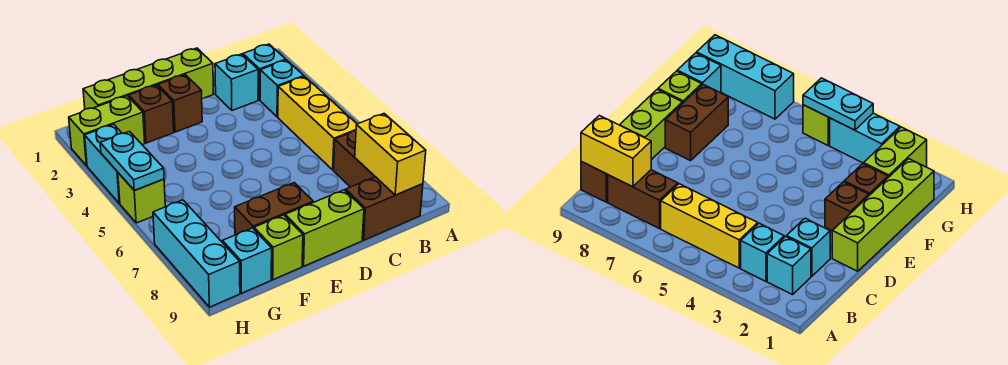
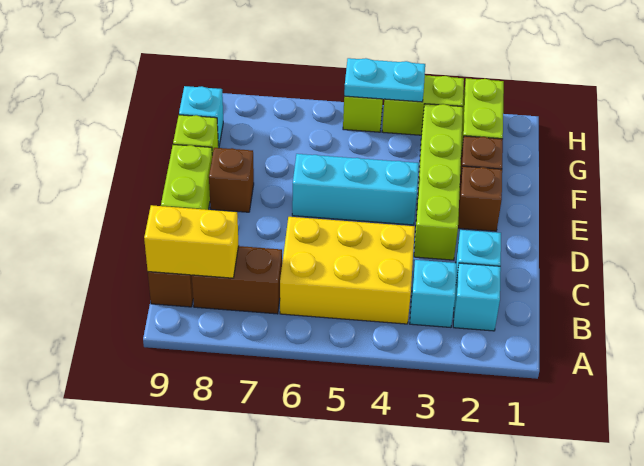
yellow brick B4:B6 level 1 -> yellow brick B4:C6 level 1
lime brick D1:G1 level 1 -> lime brick D3:G3 level 1
brown brick E8:F8 level 1 -> brown brick E8 level 1
cyan brick H3:H4 level 1 -> lime brick H3:H4 level 1
cyan brick H7:H9 level 1 -> cyan brick E4:E6 level 1

